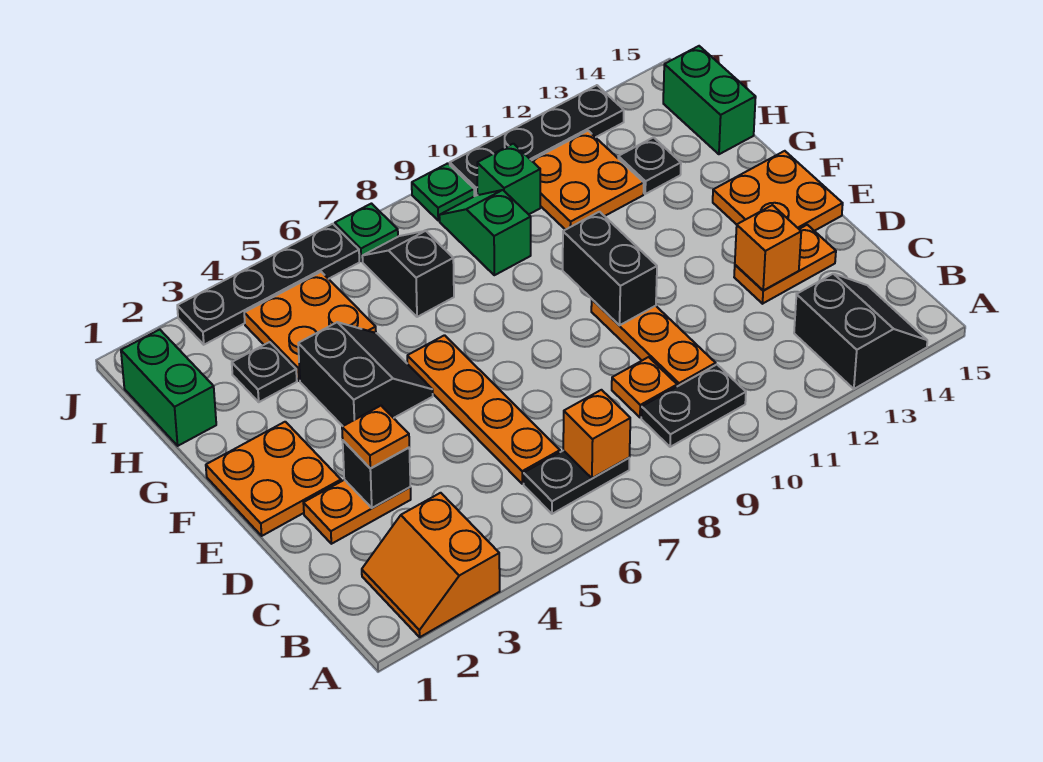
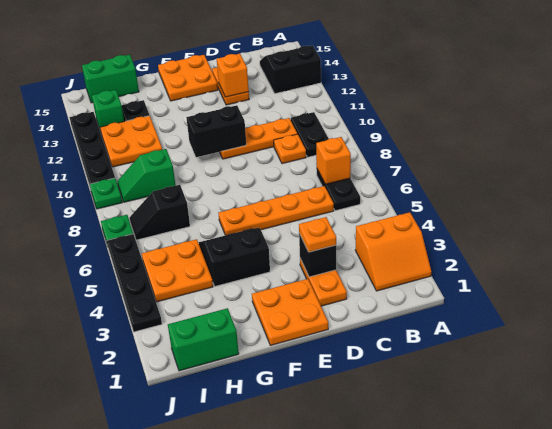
black plate H3 level 1 -> none
green brick I10 level 1 -> green brick I13 level 1

